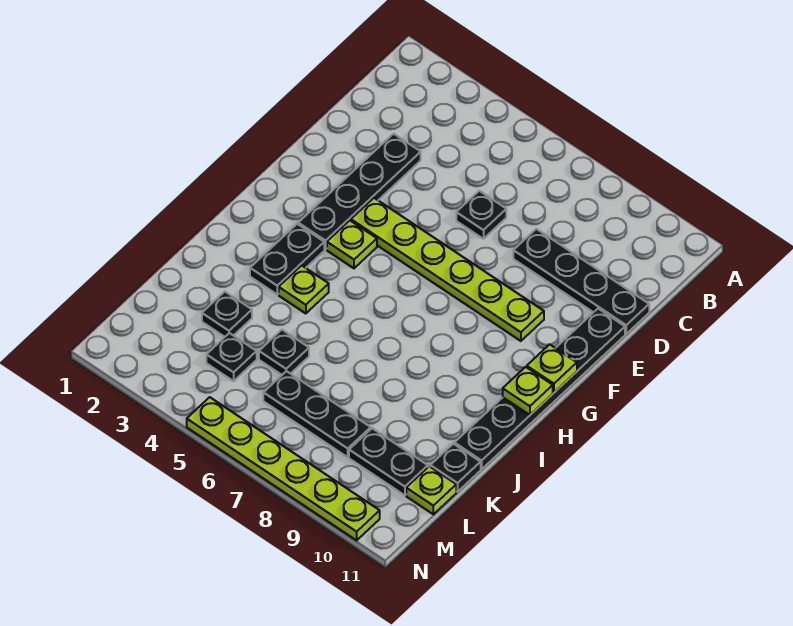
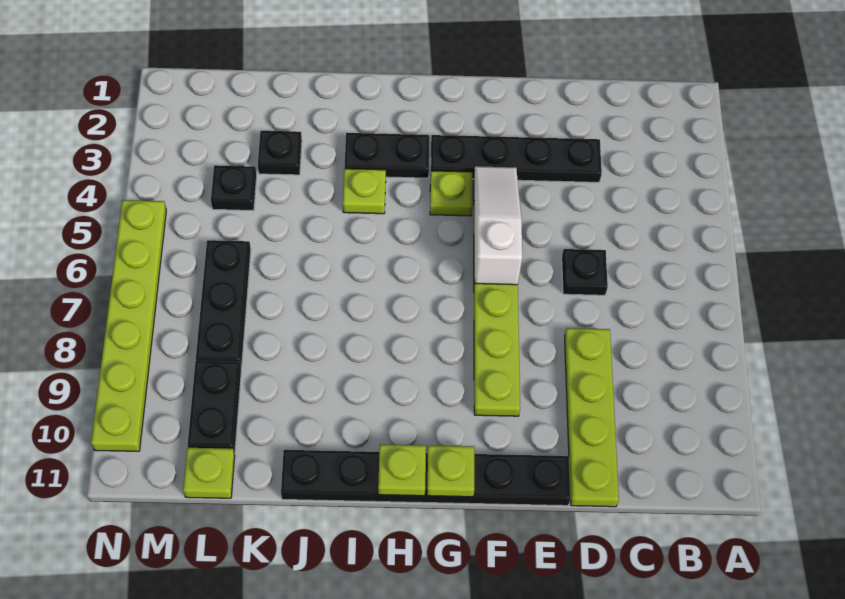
black plate D8:D11 level 1 -> lime plate D8:D11 level 1
none -> white slope F4:F6 level 2 top 6
black plate K5 level 1 -> none
black plate K11 level 1 -> none

